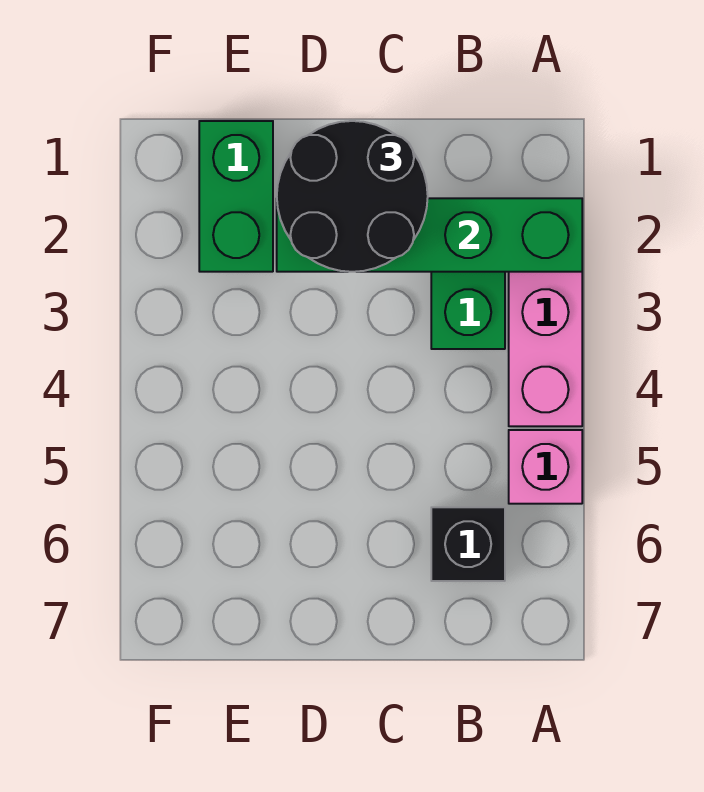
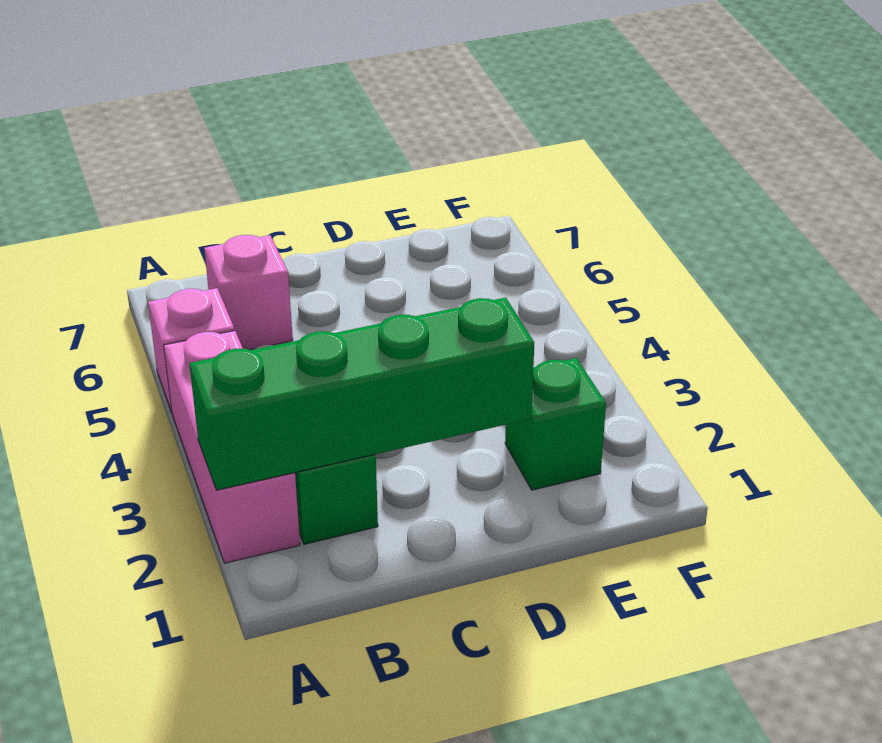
black brick B6 level 1 -> pink brick B6 level 1
black round brick C1:D2 level 3 -> none
green brick E1:E2 level 1 -> green brick E2 level 1

